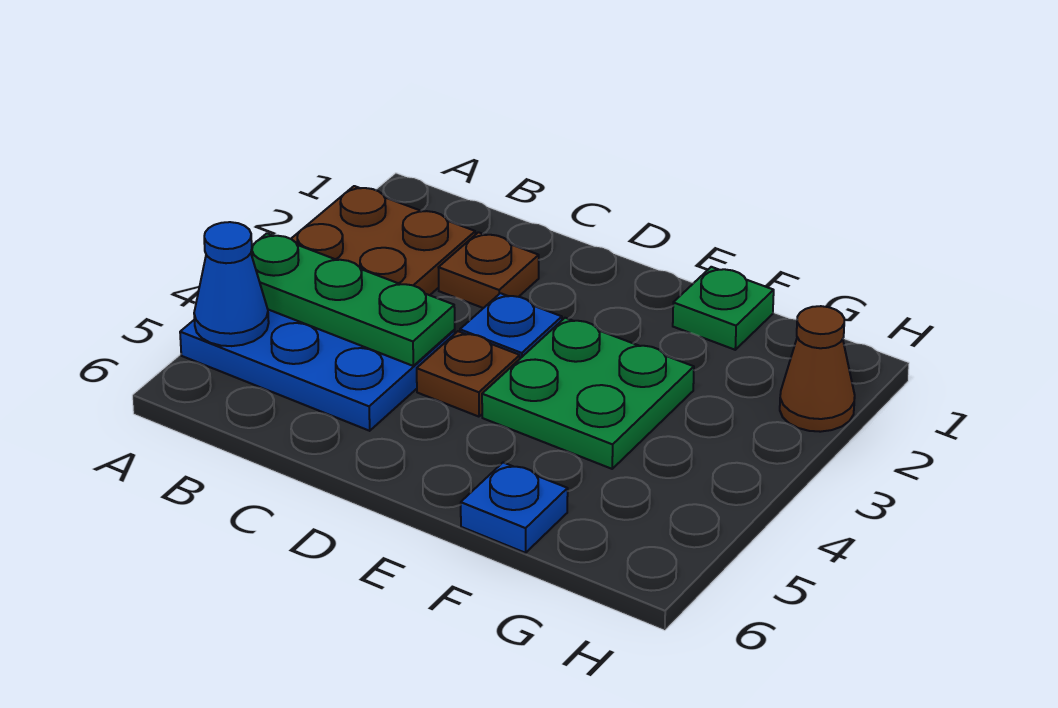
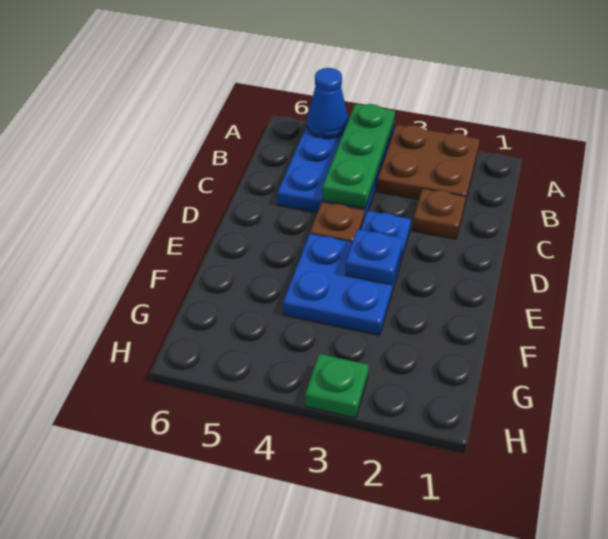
green plate E3:F4 level 1 -> blue plate E3:F4 level 1
green plate F1 level 1 -> green plate H3 level 1
blue plate F6 level 1 -> blue plate E3 level 2
brown cone H2 level 1 -> none

